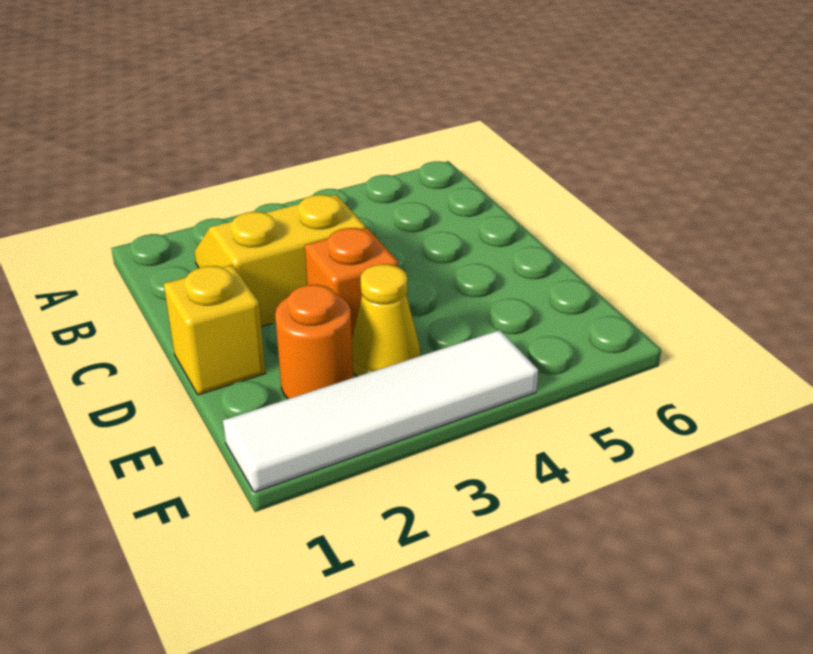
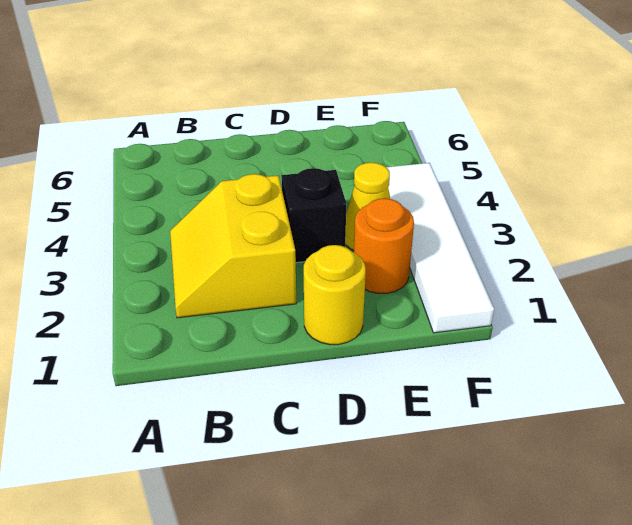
yellow brick D1 level 1 -> yellow round brick D1 level 1
orange brick D3 level 1 -> black brick D3 level 1

